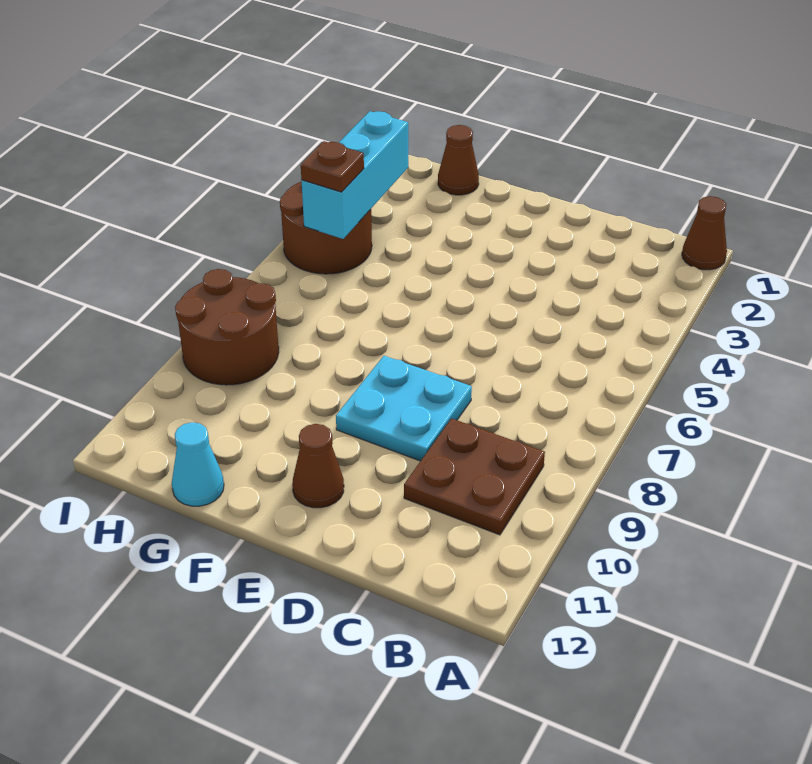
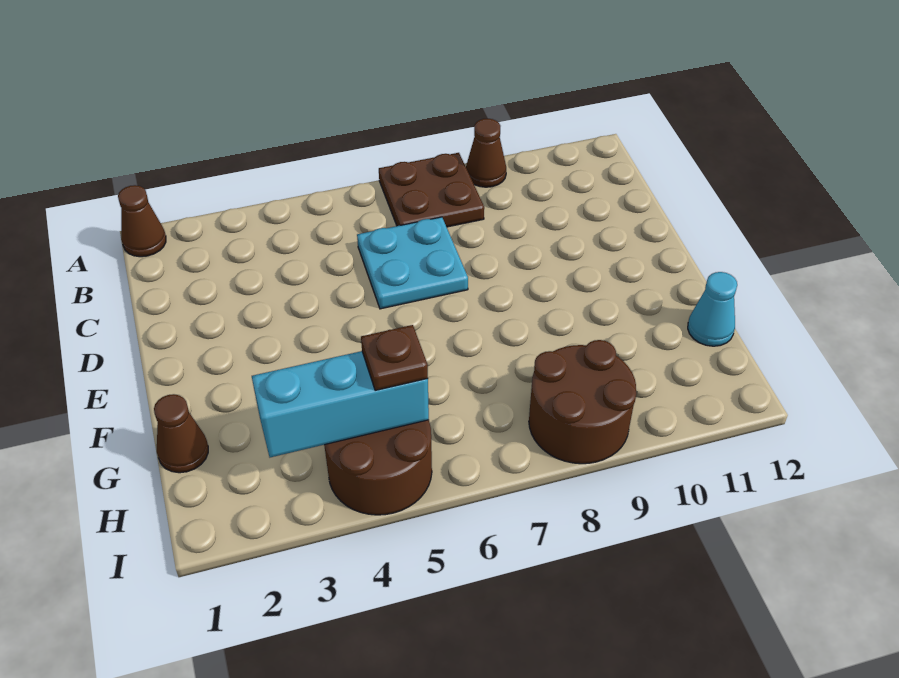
brown plate B9:C10 level 1 -> brown plate A7:B8 level 1
cyan plate D8:E9 level 1 -> cyan plate C6:D7 level 1
brown cone E11 level 1 -> brown cone A9 level 1

